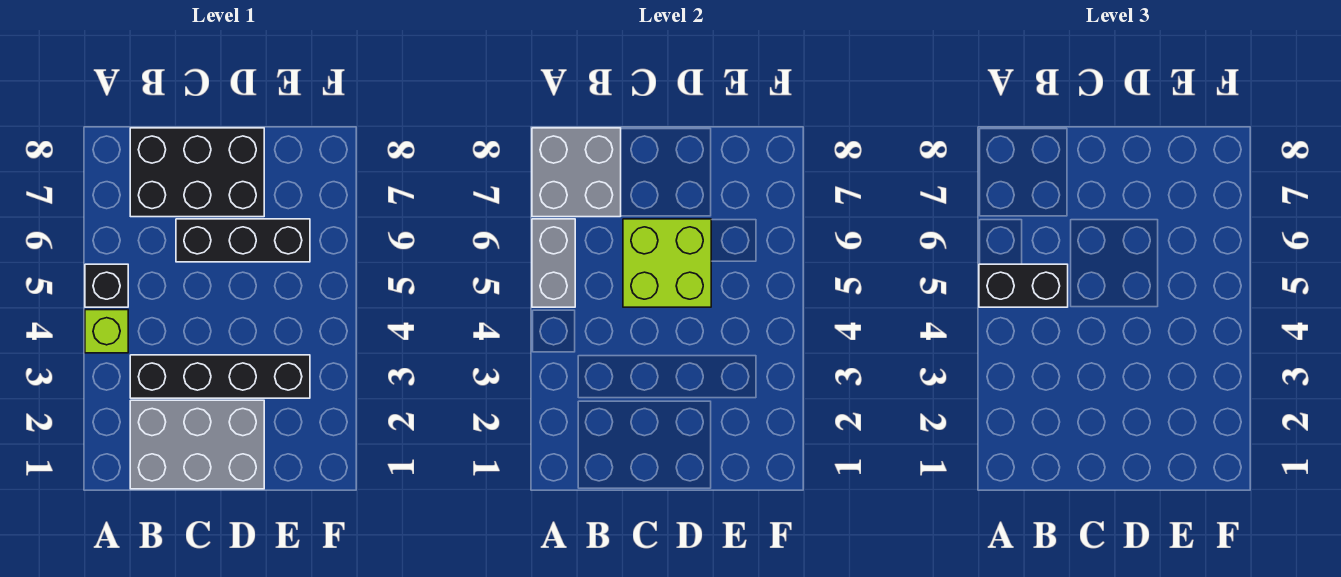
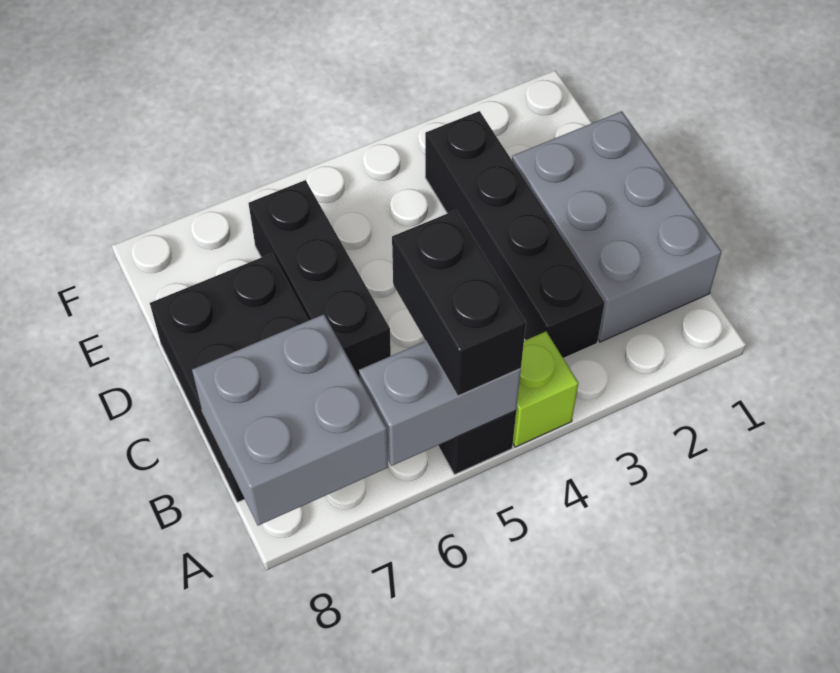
lime brick C5:D6 level 2 -> none

